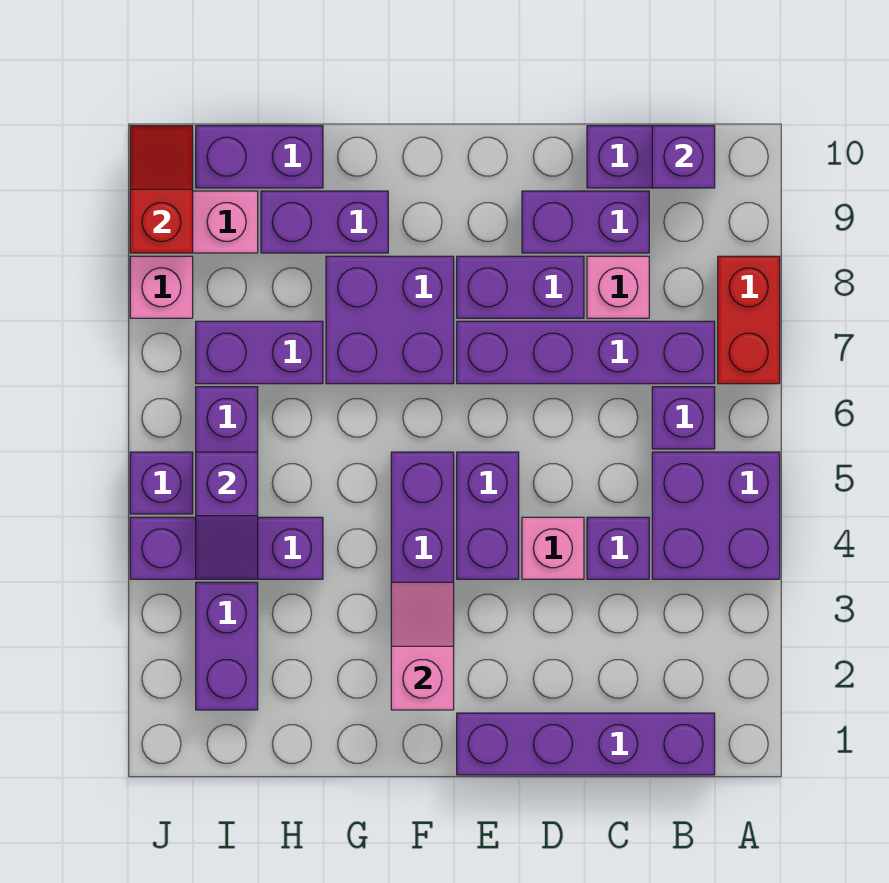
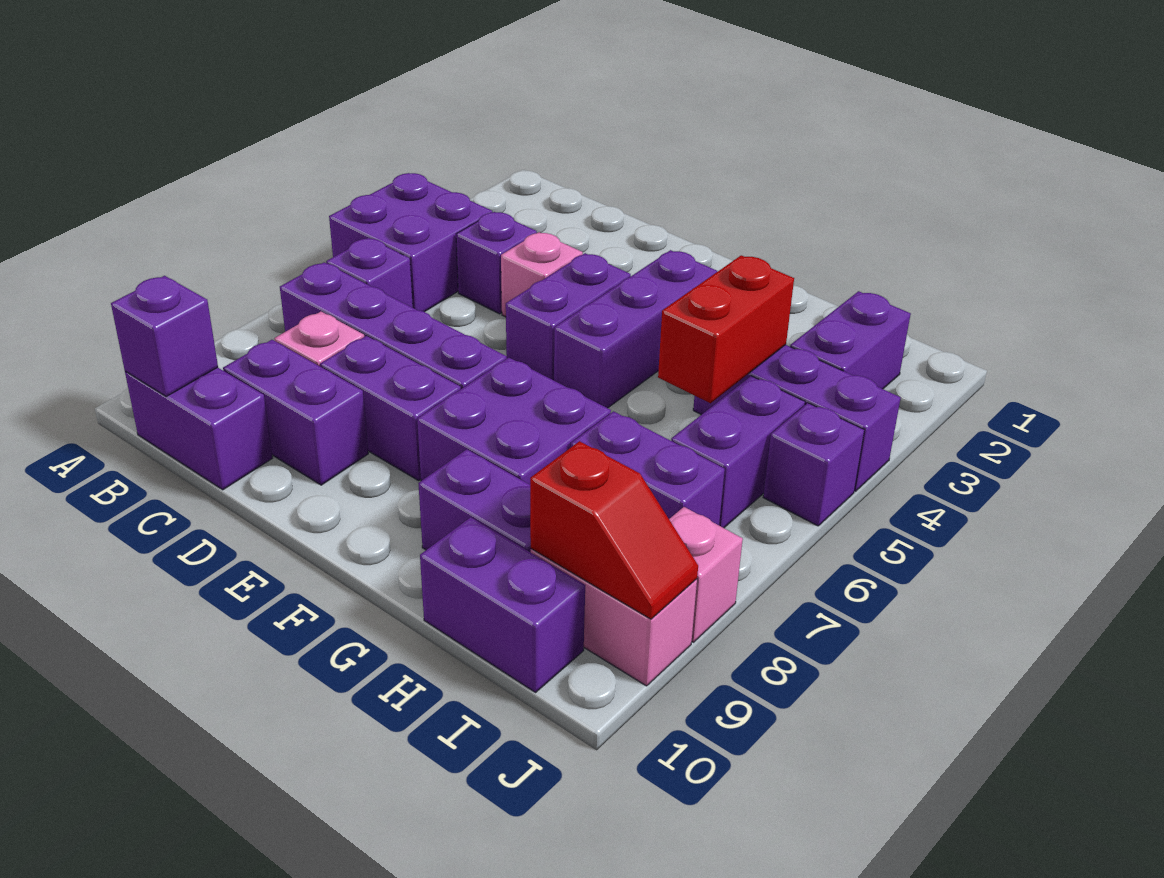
red brick A7:A8 level 1 -> red brick H4:H5 level 2
purple brick B1:E1 level 1 -> none
pink slope F2:F3 level 2 top 2 -> none
purple slope I4:I5 level 2 top 5 -> none
red slope J9:J10 level 2 top 9 -> red slope I9:J9 level 2 top I

